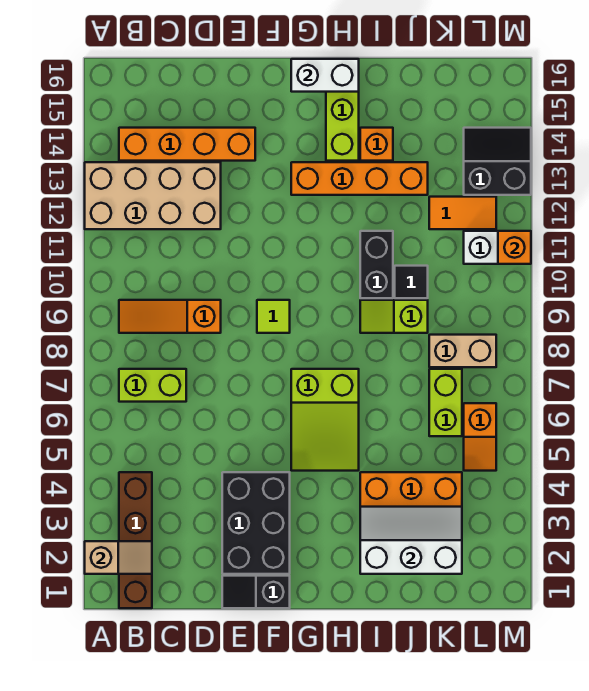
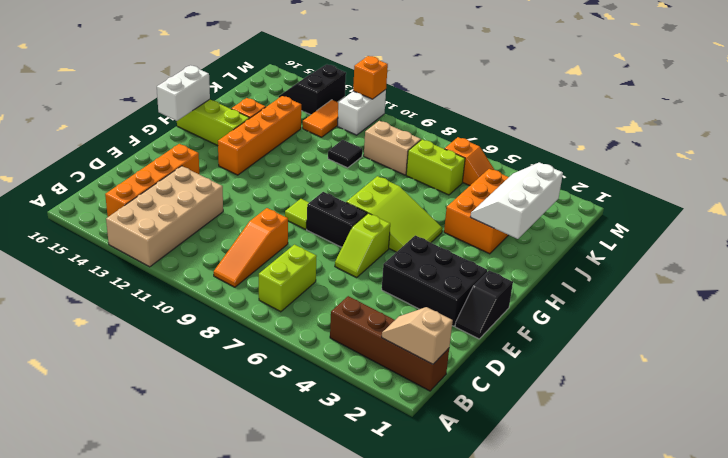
tan slope A2:B2 level 2 top A -> tan slope B1:B2 level 2 top 1
lime slope I9:J9 level 1 top J -> lime slope E6:F6 level 1 top F
black brick I10:I11 level 1 -> black brick F7:F8 level 1
tan brick K8:L8 level 1 -> tan brick K8:K9 level 1

